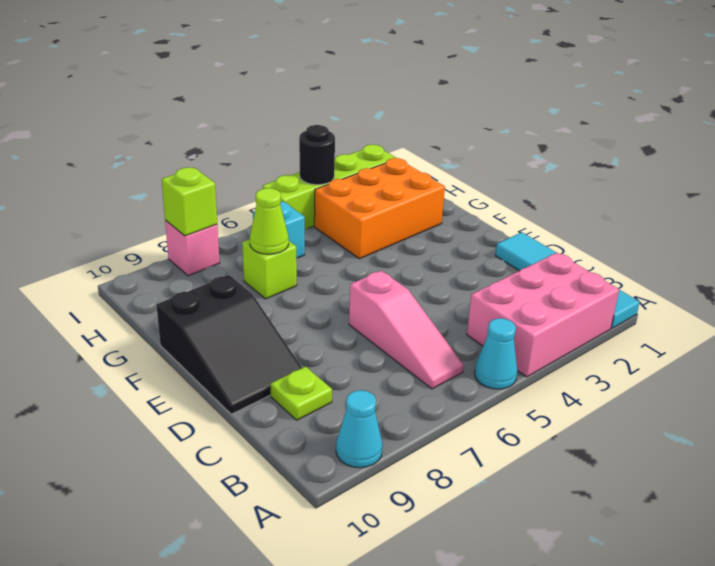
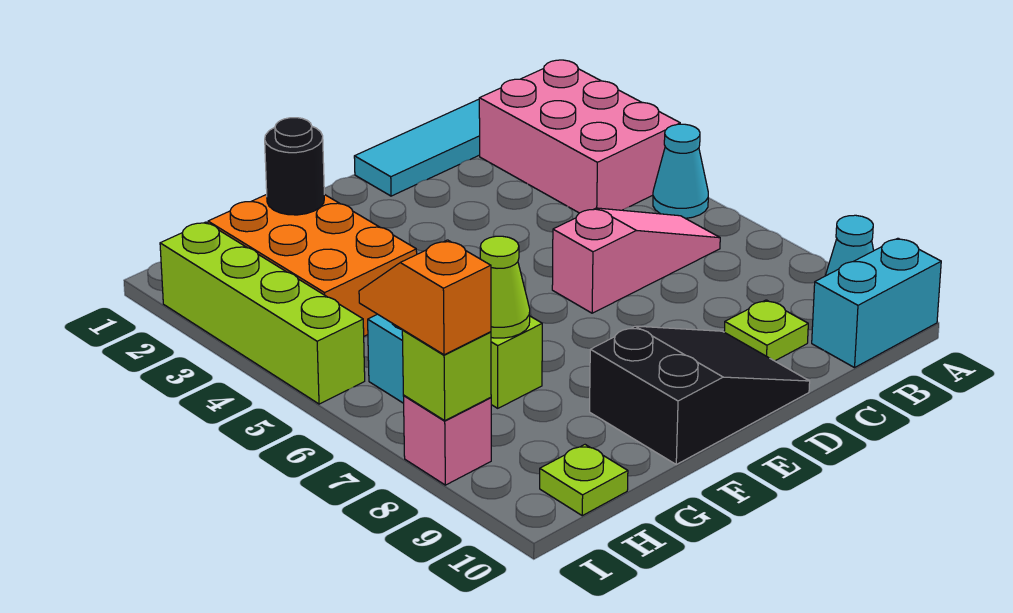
none -> cyan brick A10:B10 level 1
none -> lime plate H10 level 1
black round brick I4 level 2 -> black round brick G2 level 2
none -> orange slope I7:I8 level 3 top 8

